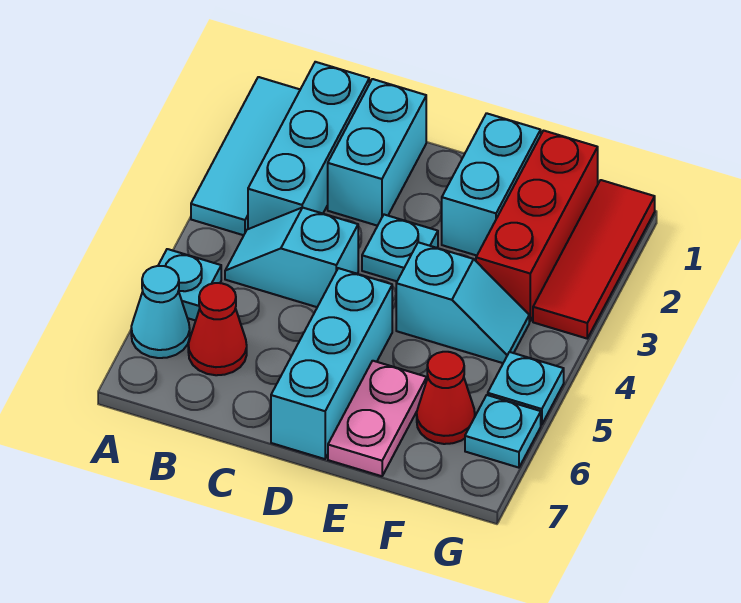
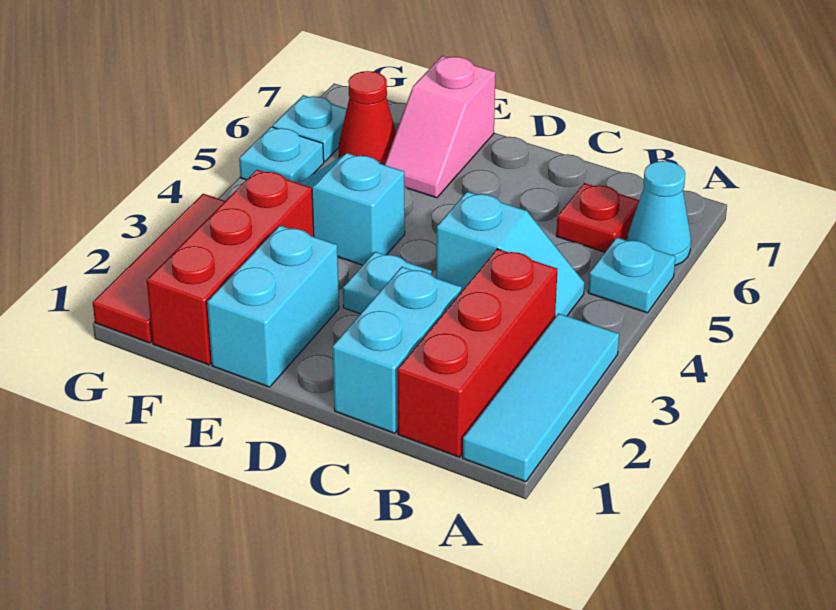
cyan brick B1:B3 level 1 -> red brick B1:B3 level 1
red cone B6 level 1 -> red plate B6 level 1
cyan brick D5:D7 level 1 -> none
pink plate E6:E7 level 1 -> pink slope E6:E7 level 1 top 7

